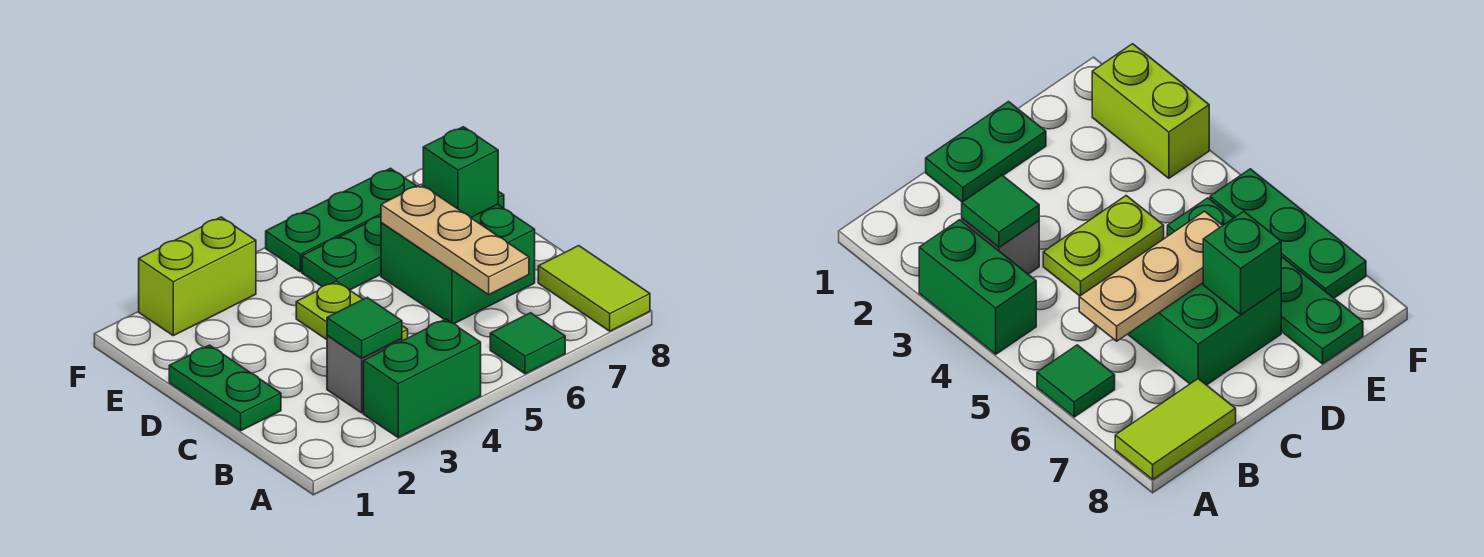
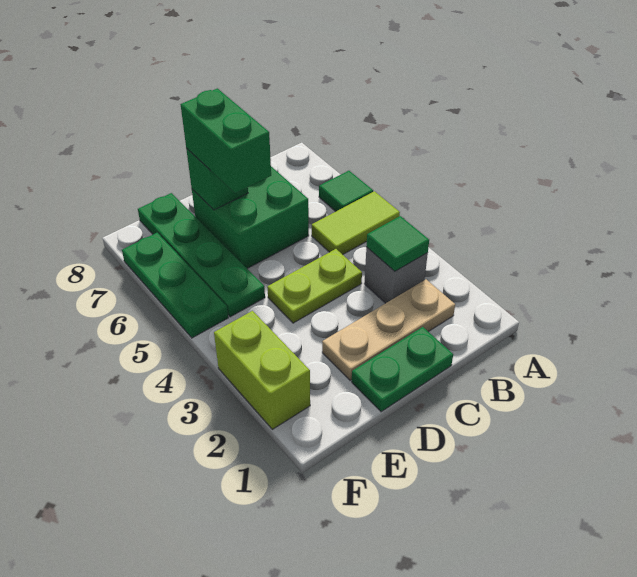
green brick A3:A4 level 1 -> green brick D6:D7 level 3
lime tile A8:B8 level 1 -> lime tile A5:B5 level 1
tan plate B6:D6 level 2 -> tan plate B2:D2 level 1

